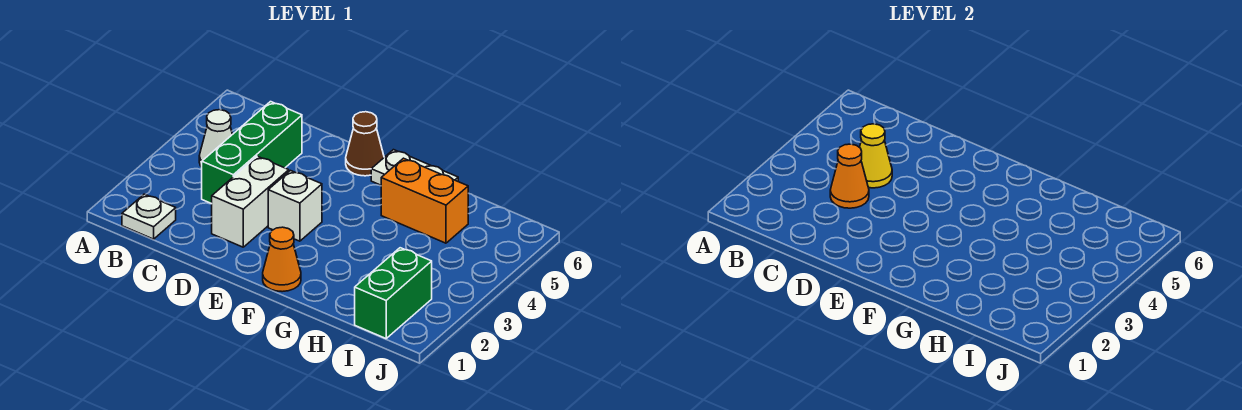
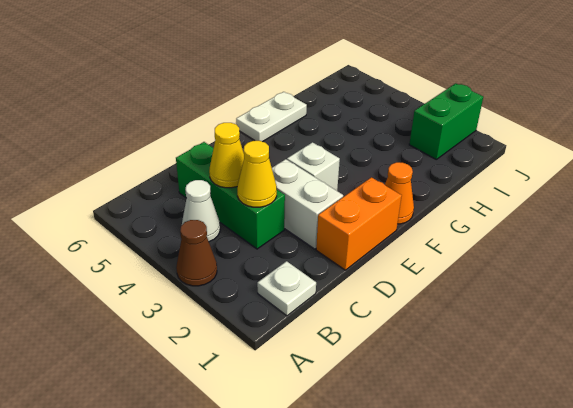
orange cone C3 level 2 -> yellow cone C3 level 2
brown cone E6 level 1 -> brown cone A3 level 1
orange brick G5:H5 level 1 -> orange brick D1:E1 level 1
green brick I1:I2 level 1 -> green brick I2:J2 level 1

